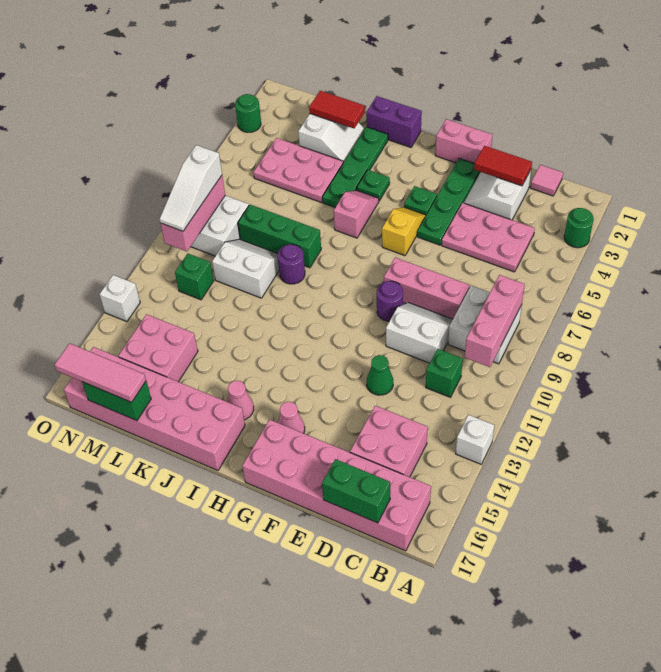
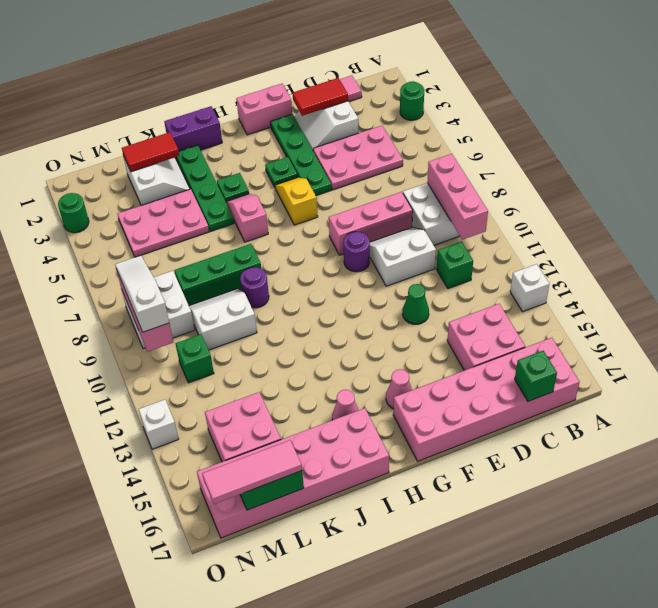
green brick C17:D17 level 2 -> green brick C17 level 2
white slope N8:N10 level 3 top 8 -> white slope N8:N10 level 3 top 10

